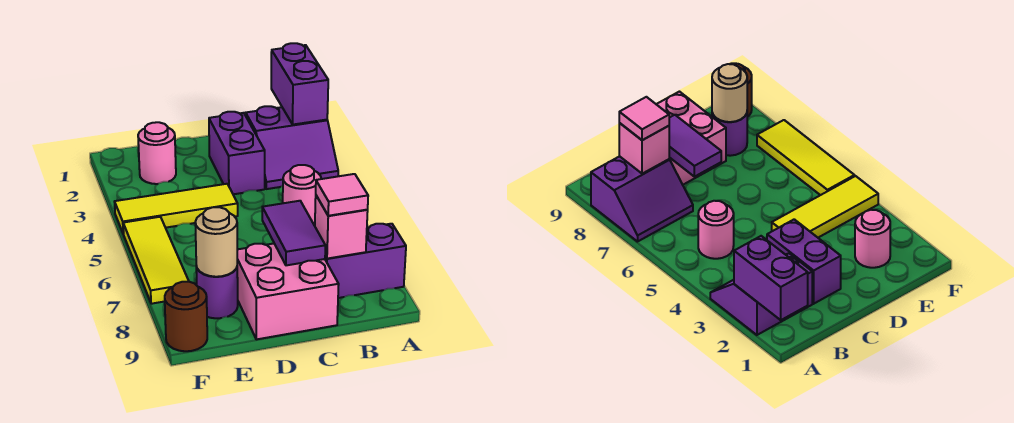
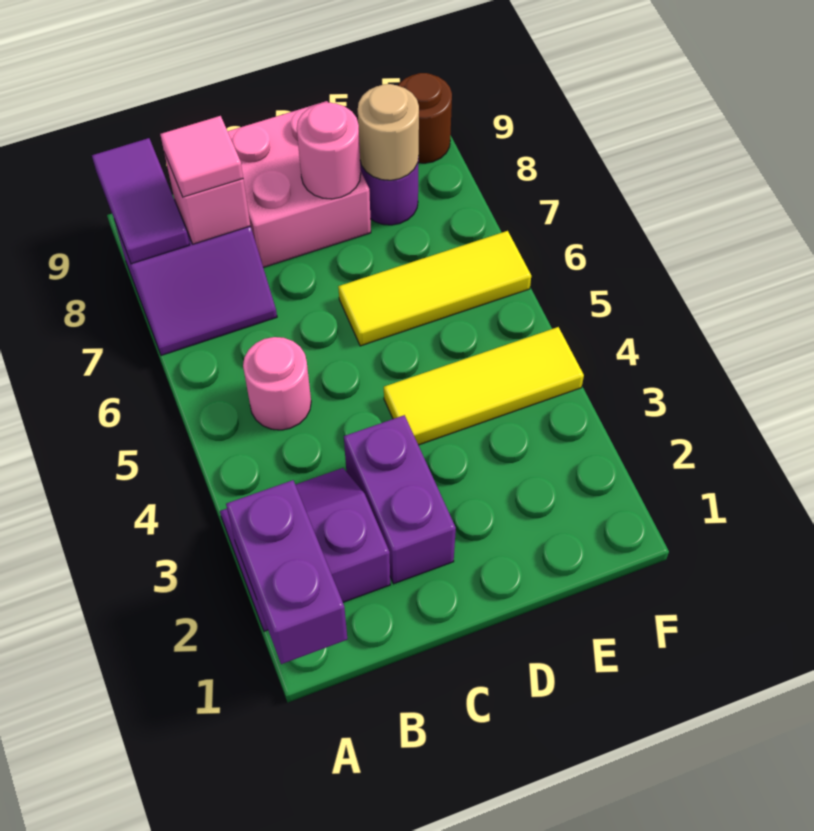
purple tile C7:C8 level 2 -> purple tile A8:A9 level 2
pink round brick E2 level 1 -> pink round brick D8 level 2
yellow tile F5:F7 level 1 -> yellow tile D6:F6 level 1

